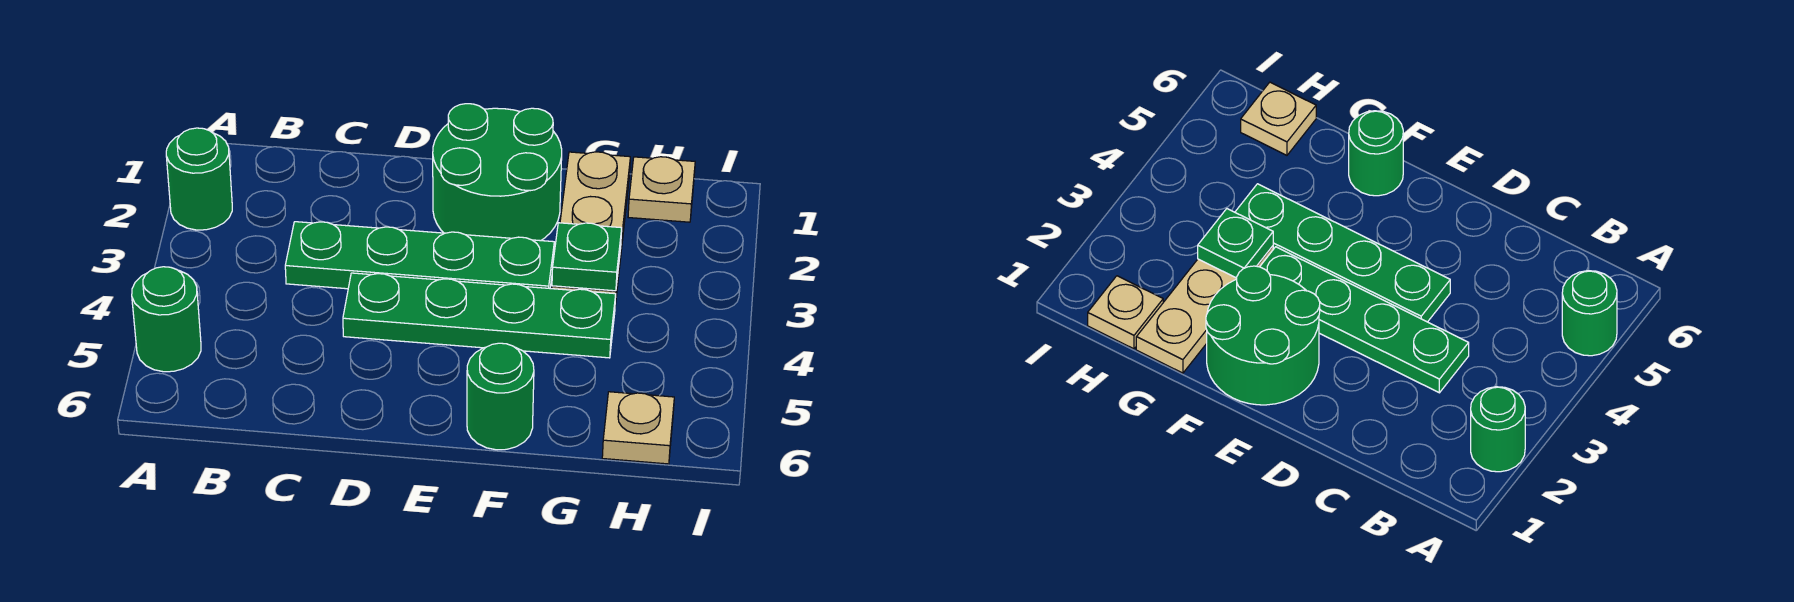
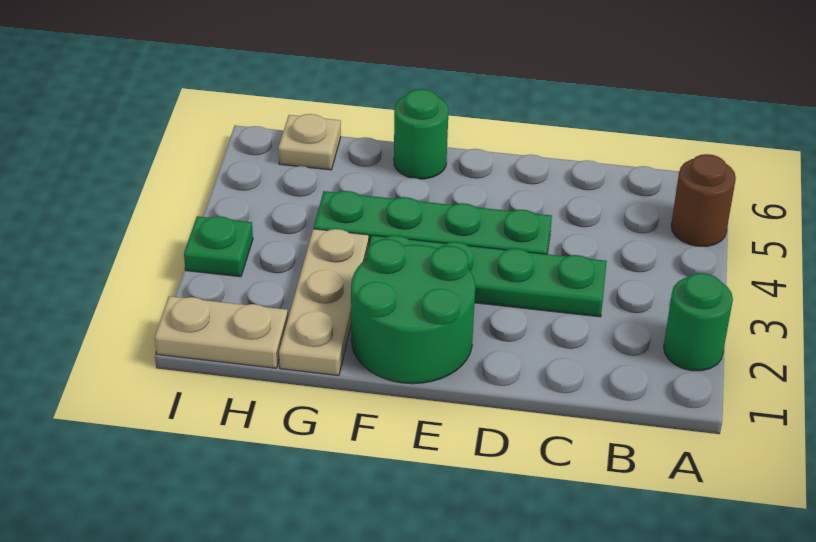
green round brick A5 level 1 -> brown round brick A5 level 1
green plate G3 level 2 -> green plate I3 level 1
tan plate H1 level 1 -> tan plate H1:I1 level 1

